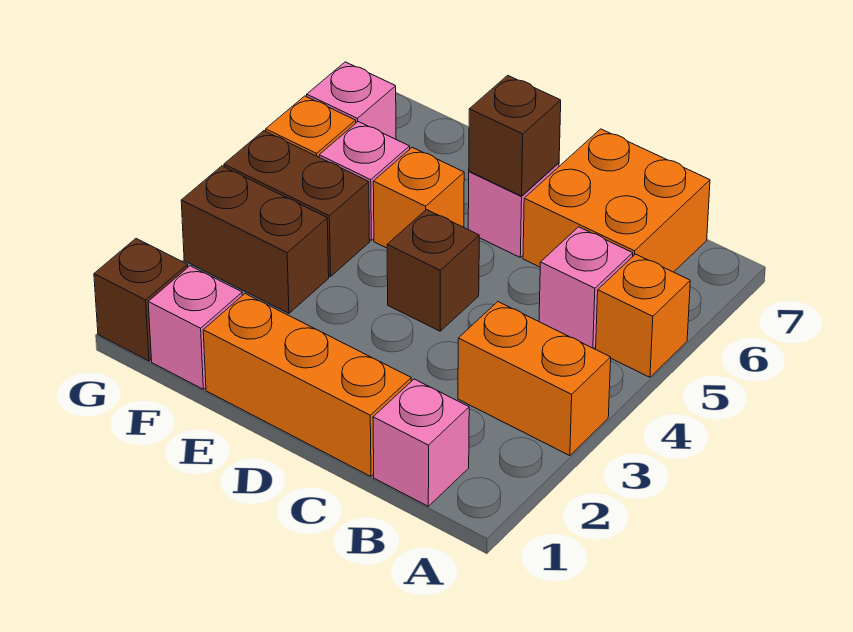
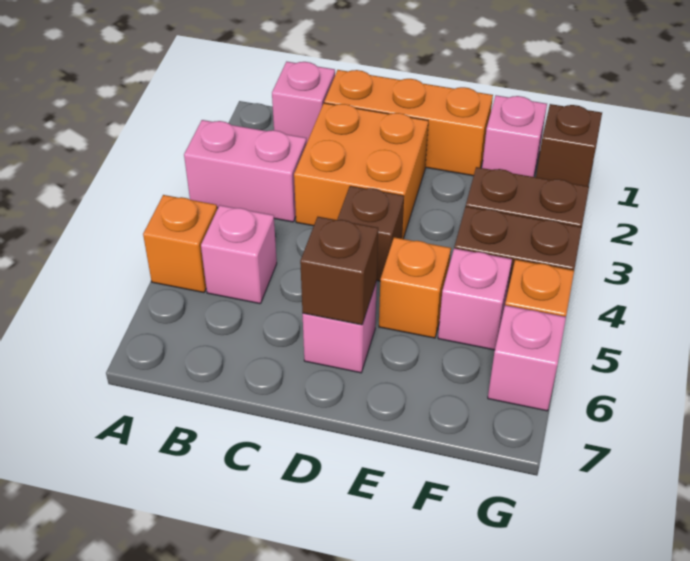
orange brick A3:B3 level 1 -> pink brick A3:B3 level 1
orange brick B6:C7 level 1 -> orange brick C2:D3 level 1

